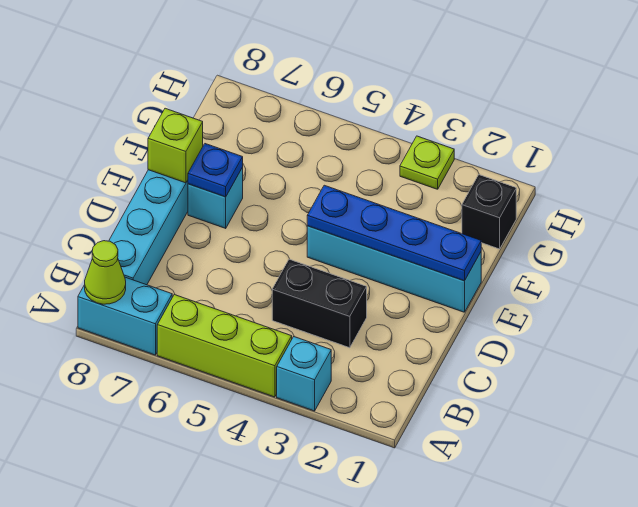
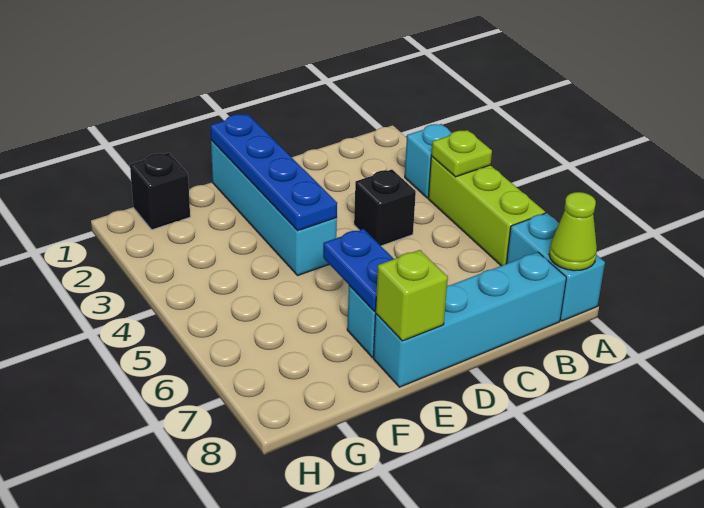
black brick C3:C4 level 1 -> black brick C4 level 1
blue plate E7 level 2 -> blue plate E6:E7 level 2
lime plate H3 level 1 -> lime plate A4 level 2

